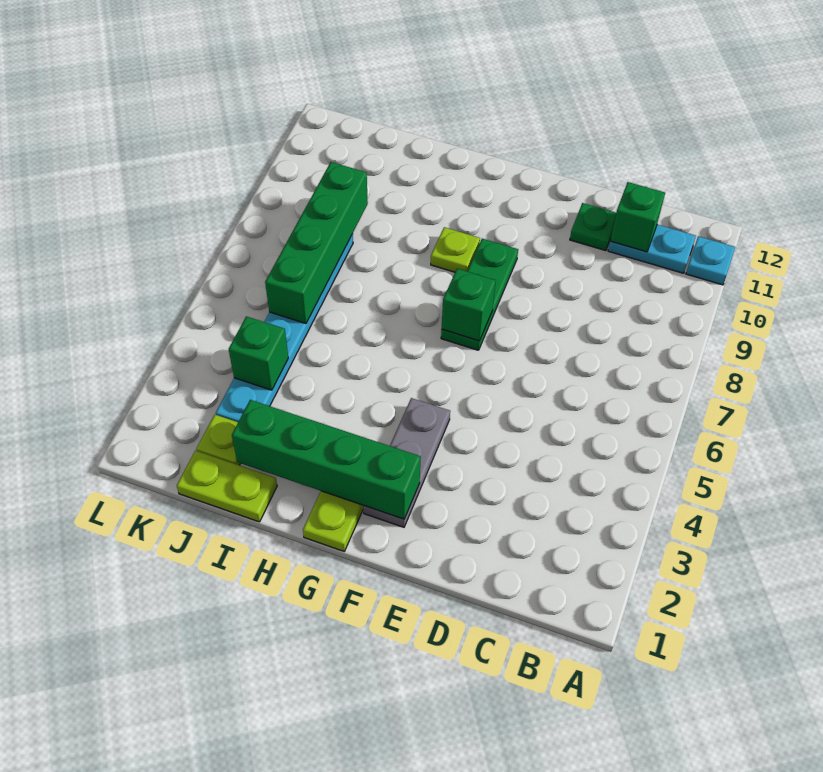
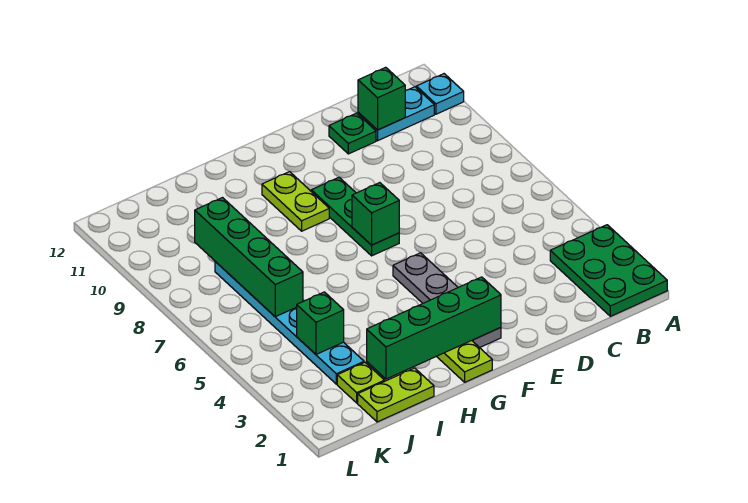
none -> green plate A1:B3 level 1
grey plate F2:F4 level 1 -> grey plate F2:F5 level 1
lime plate G9 level 1 -> lime plate G9:G10 level 1

